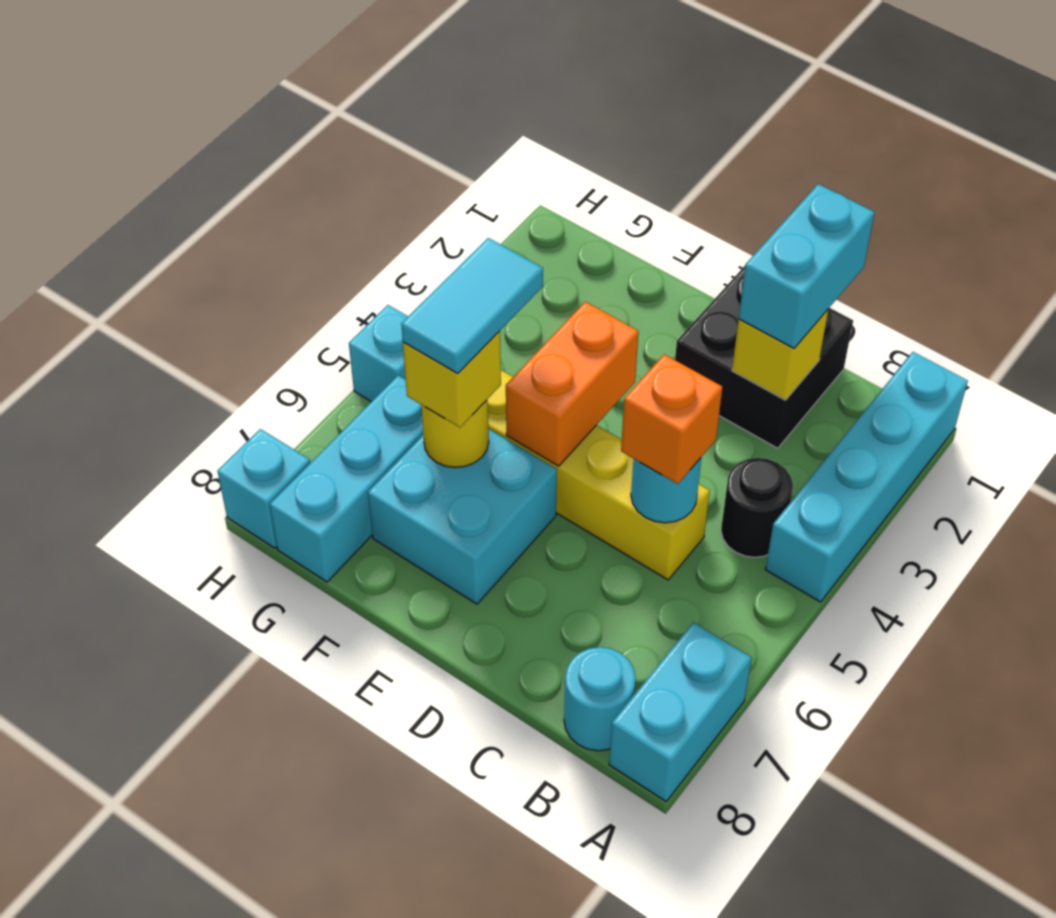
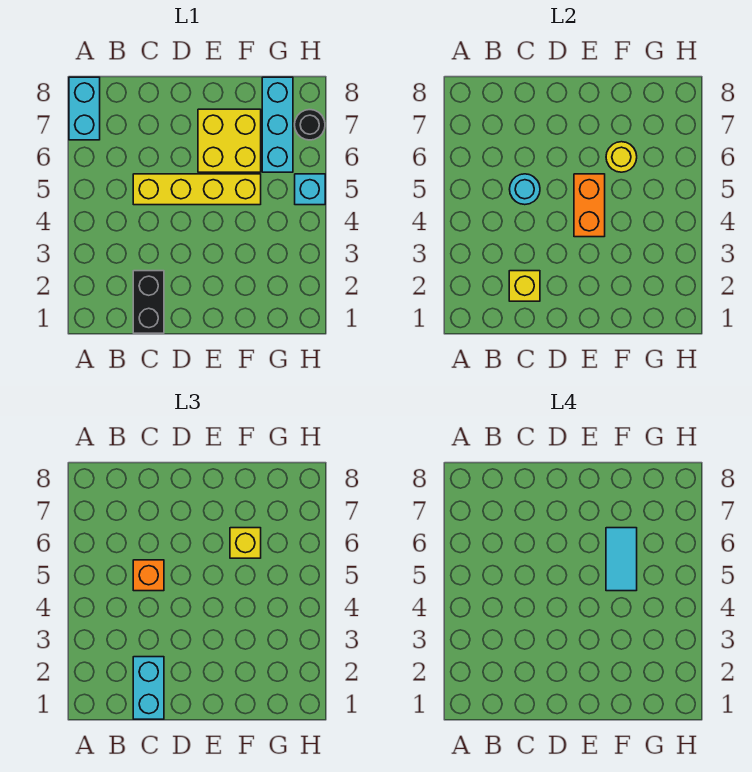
cyan brick A1:A4 level 1 -> none
black round brick B4 level 1 -> black round brick H7 level 1
cyan round brick B8 level 1 -> none
black brick C1:D2 level 1 -> black brick C1:C2 level 1
cyan brick E6:F7 level 1 -> yellow brick E6:F7 level 1
cyan brick H8 level 1 -> none

